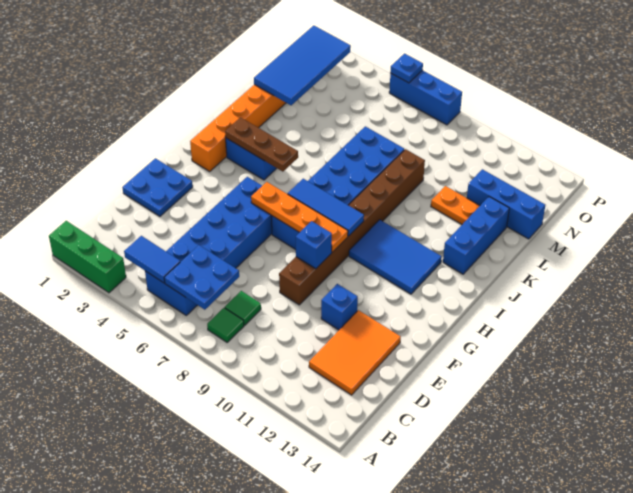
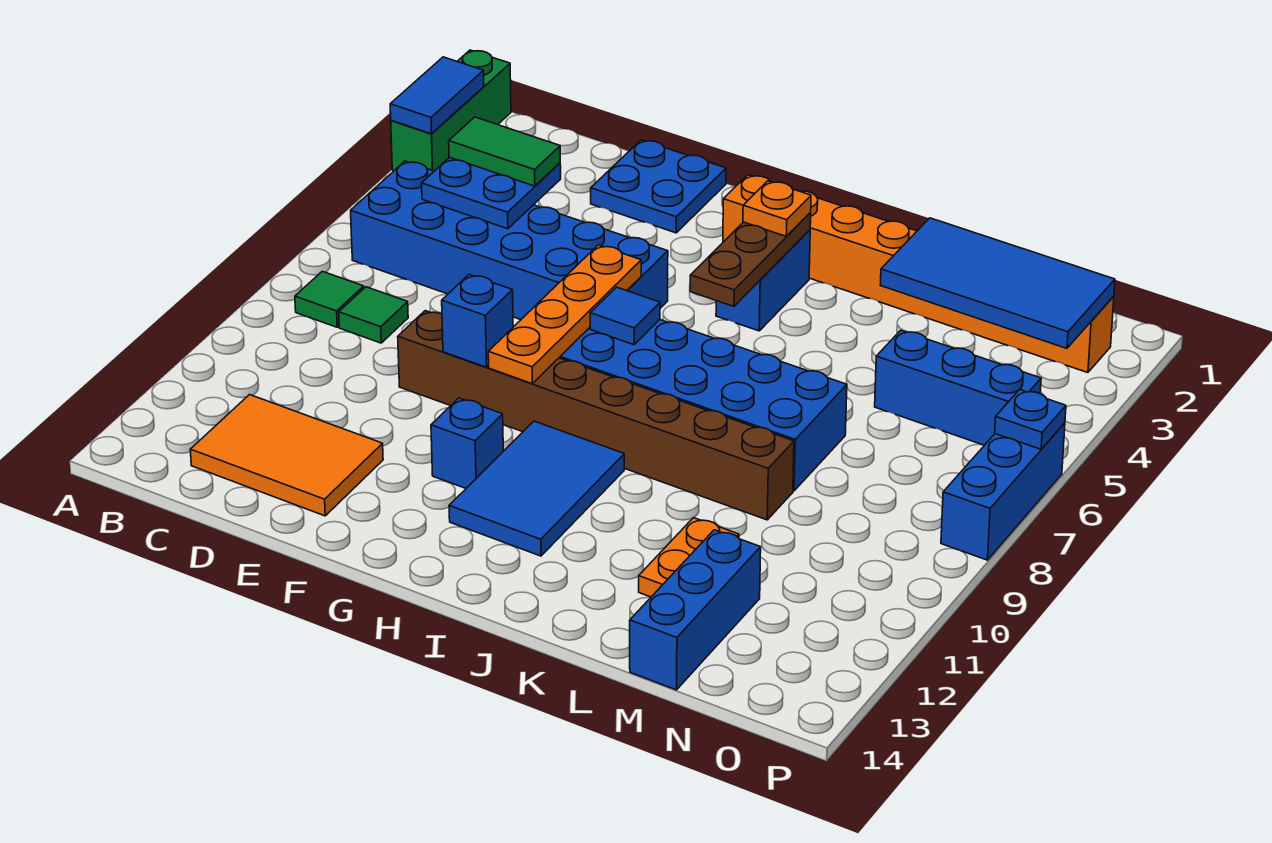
blue tile B4:B5 level 2 -> blue tile A2:A3 level 2
blue plate B6:C7 level 2 -> blue plate C4:D5 level 2
none -> green tile C4:D4 level 3
blue brick E11 level 1 -> blue brick G11 level 1
blue tile H7:H9 level 2 -> blue tile H7 level 2
none -> orange plate I3 level 3
blue brick J13:L13 level 1 -> blue brick M5:O5 level 1

